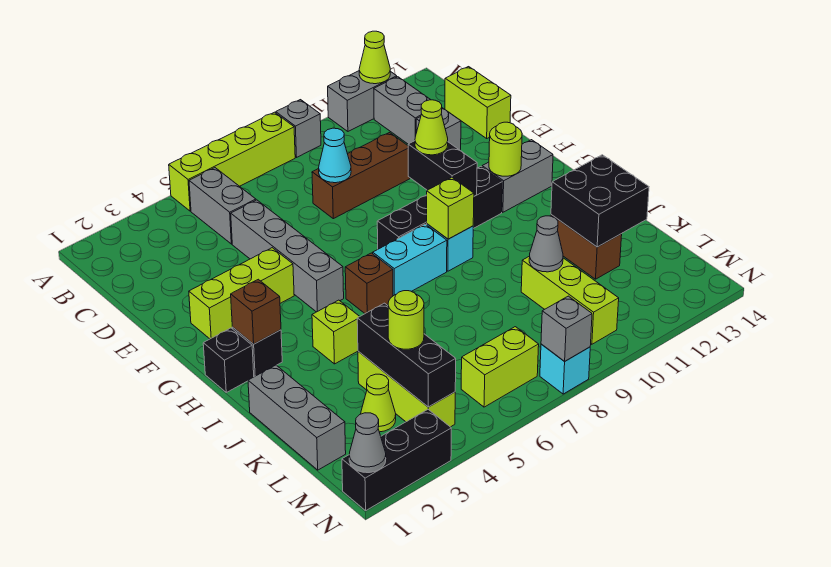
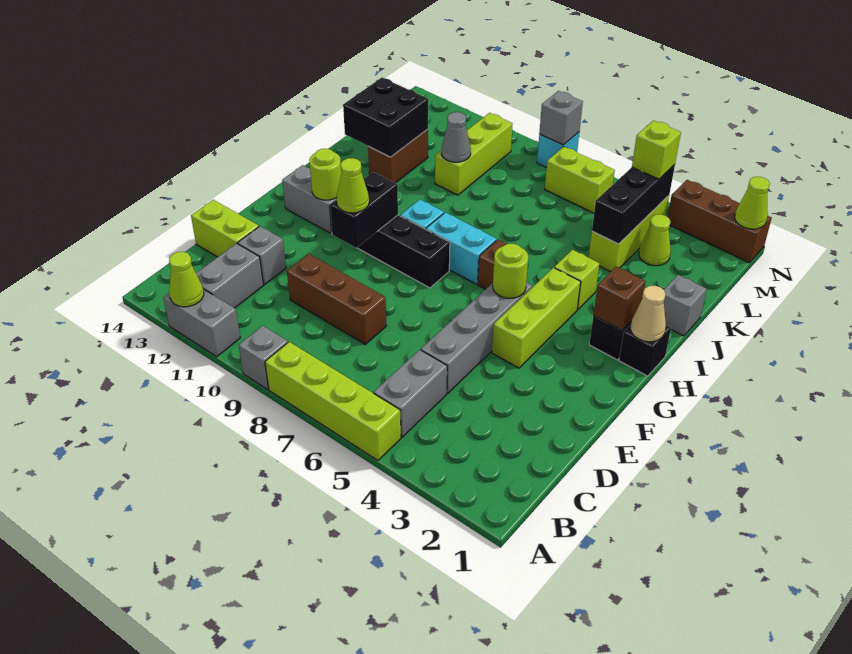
lime brick C14:D14 level 1 -> lime brick D13:D14 level 1
cyan cone D8 level 2 -> none
lime brick F2:F4 level 1 -> lime brick F4:H4 level 1
none -> tan cone H1 level 2
lime brick H9 level 2 -> lime brick M4 level 3
grey brick J1:L1 level 1 -> grey brick J1 level 1
lime round brick L4 level 3 -> lime round brick G5 level 2
black brick N1:N3 level 1 -> brown brick N1:N3 level 1
grey cone N1 level 2 -> lime cone N1 level 2

